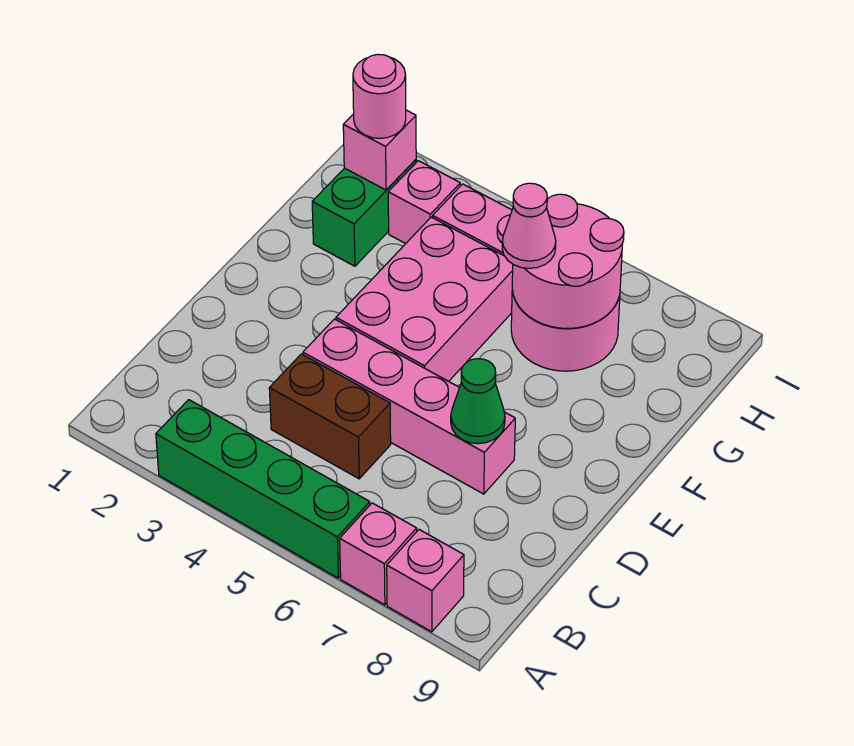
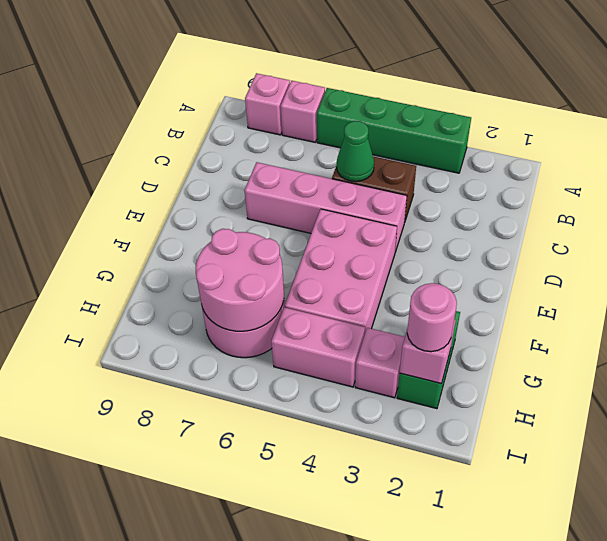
green cone D7 level 2 -> green cone C5 level 2
pink cone G6 level 3 -> none

